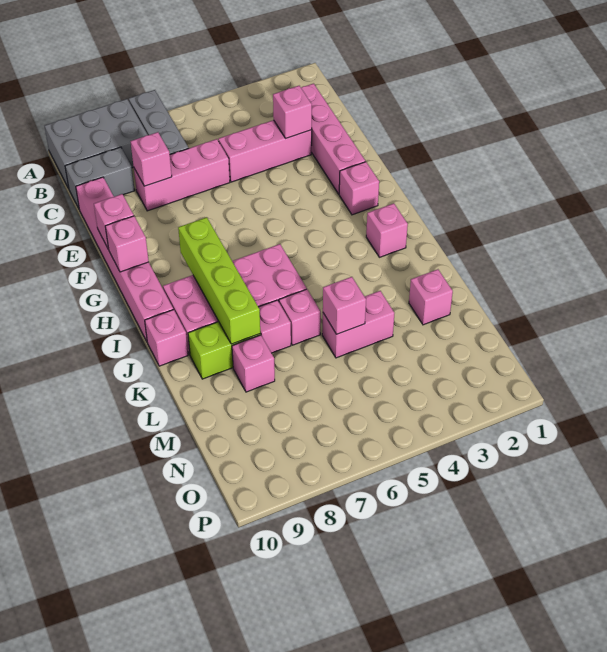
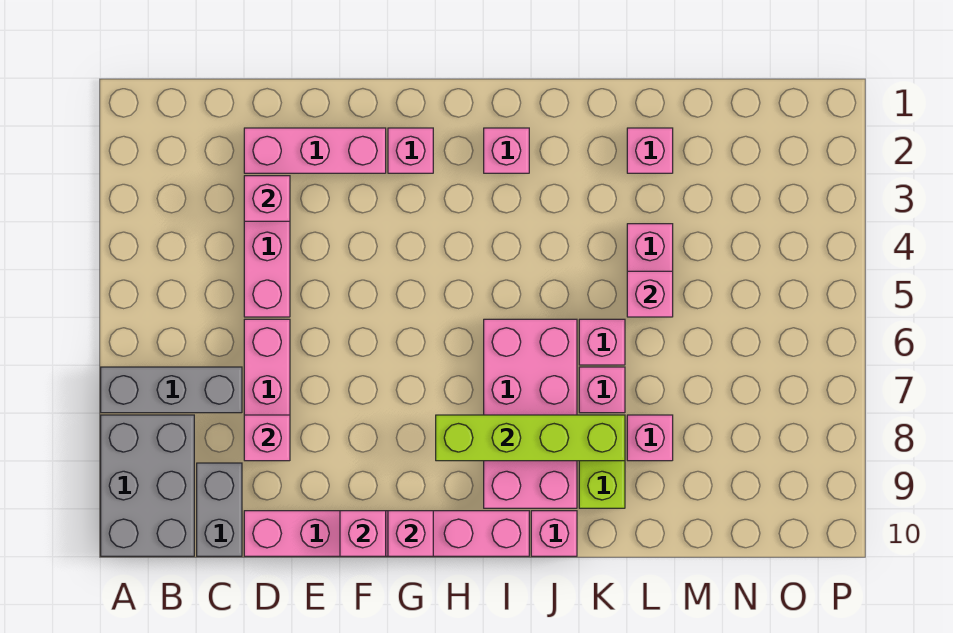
pink brick C2:F2 level 1 -> pink brick D2:F2 level 1

